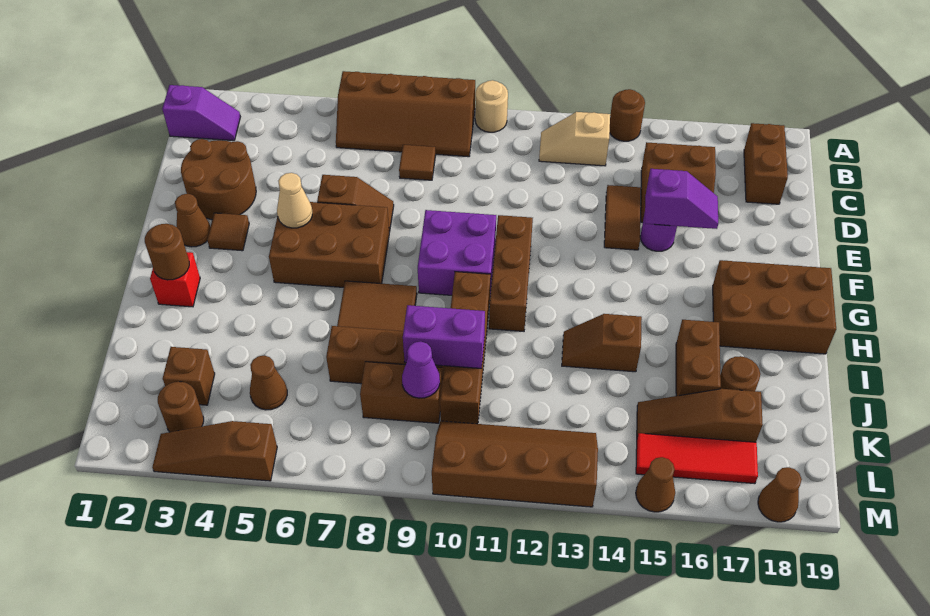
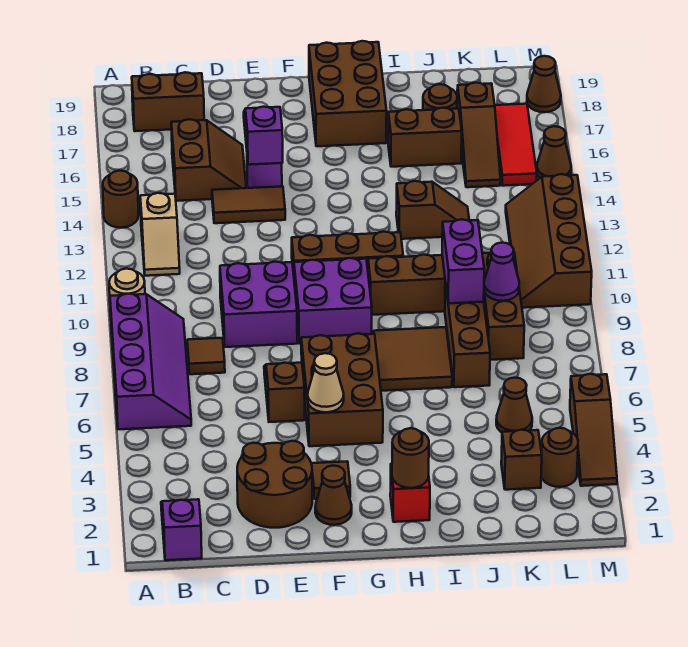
brown slope A6:B9 level 1 top A -> purple slope A6:B9 level 1 top A
none -> purple brick D9:E10 level 1
brown slope I13:I14 level 1 top 14 -> brown slope I13:J13 level 1 top I

